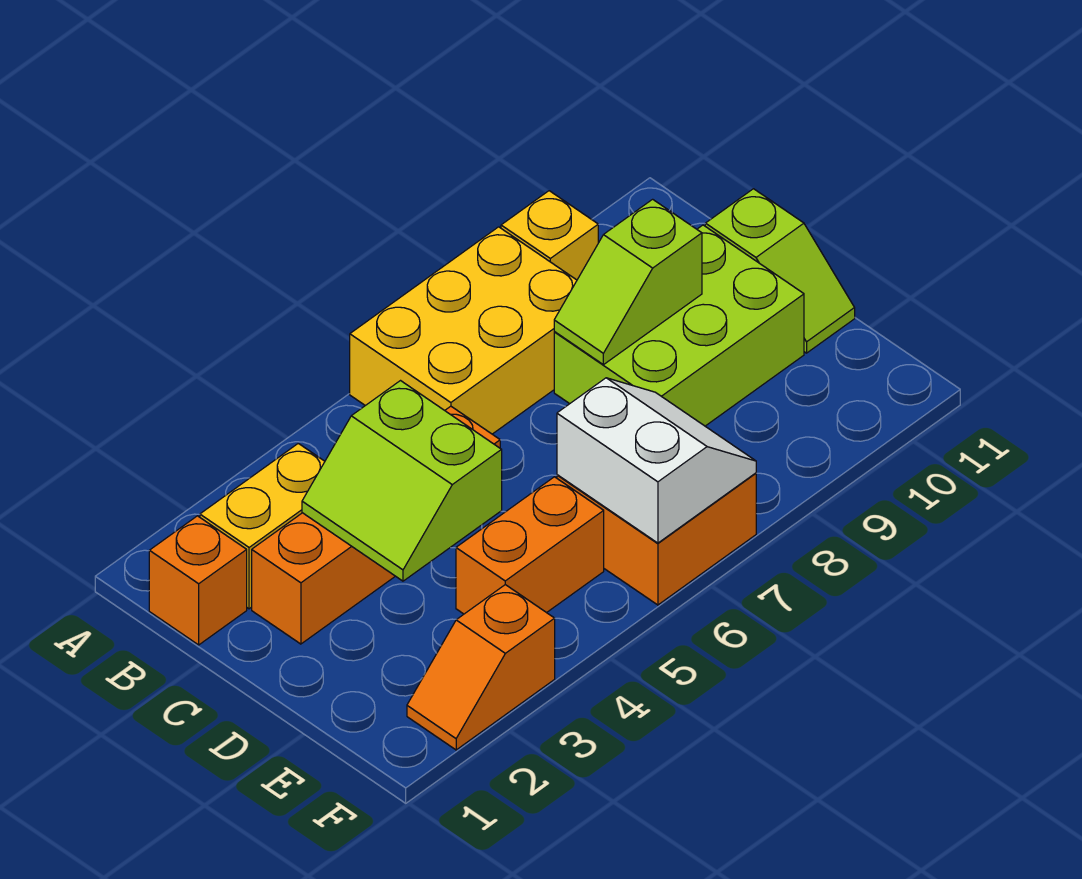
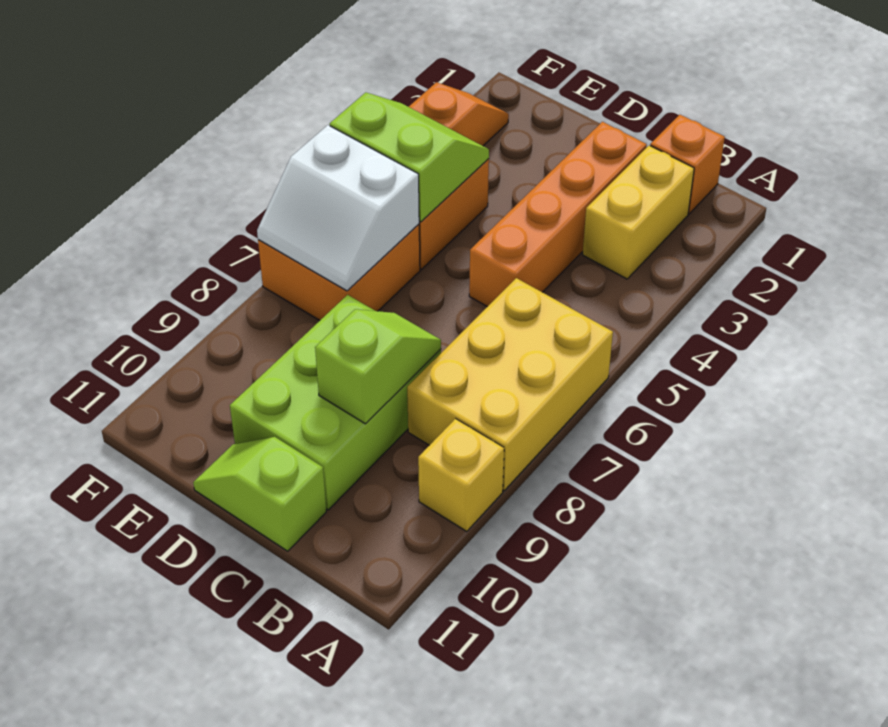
lime slope C3:D4 level 2 top 4 -> lime slope E4:F5 level 2 top 5

